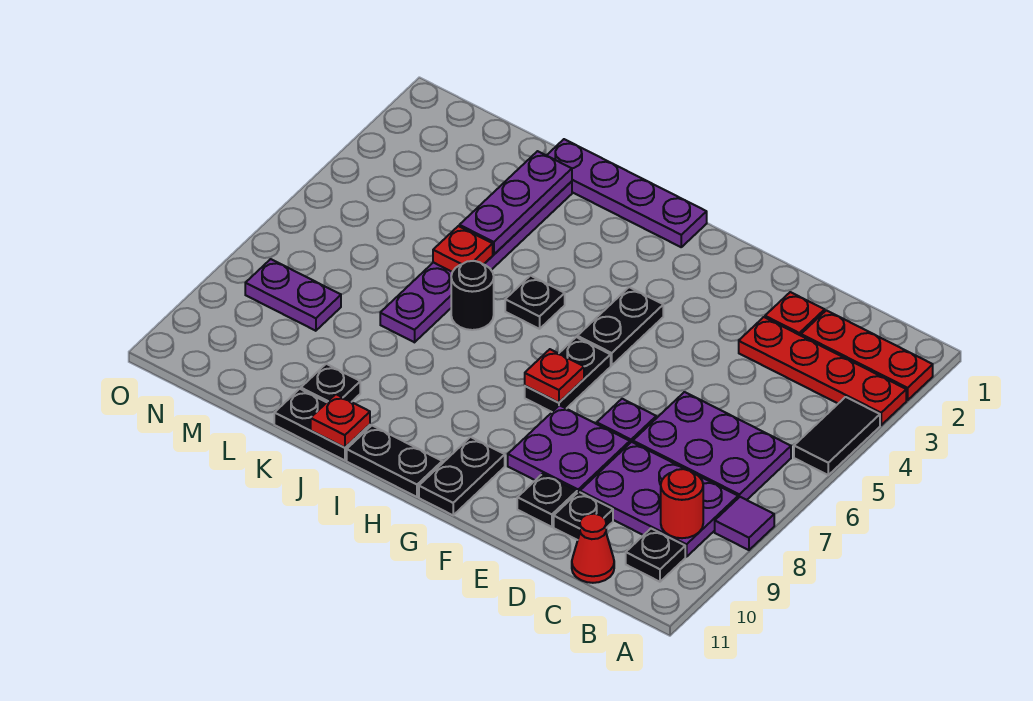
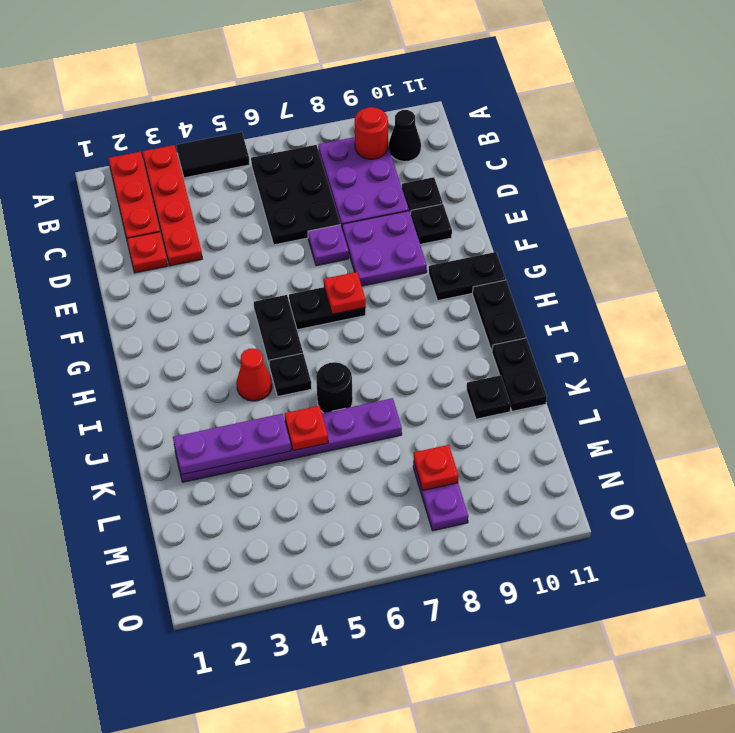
purple tile A8 level 1 -> none
purple plate B6:D7 level 1 -> black plate B6:D7 level 1
black plate B10 level 1 -> black cone B10 level 1
red cone C11 level 1 -> red cone I4 level 1
black plate G4:G5 level 1 -> black plate G5:H5 level 1
purple plate H1:K1 level 1 -> none
red plate J11 level 2 -> red plate M8 level 2

